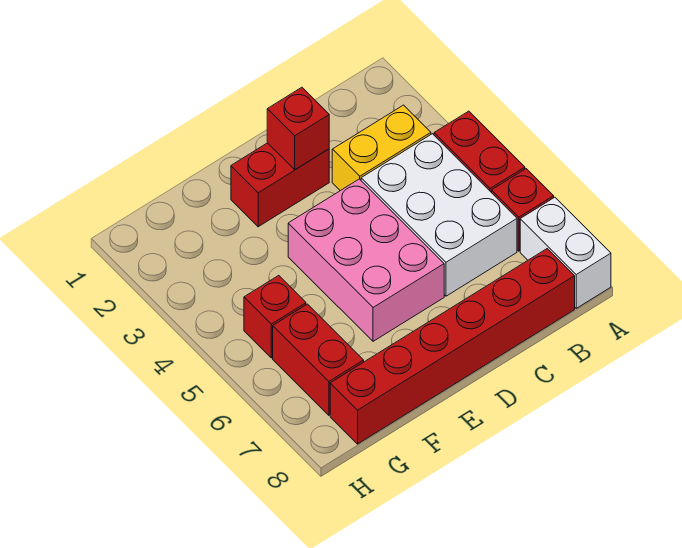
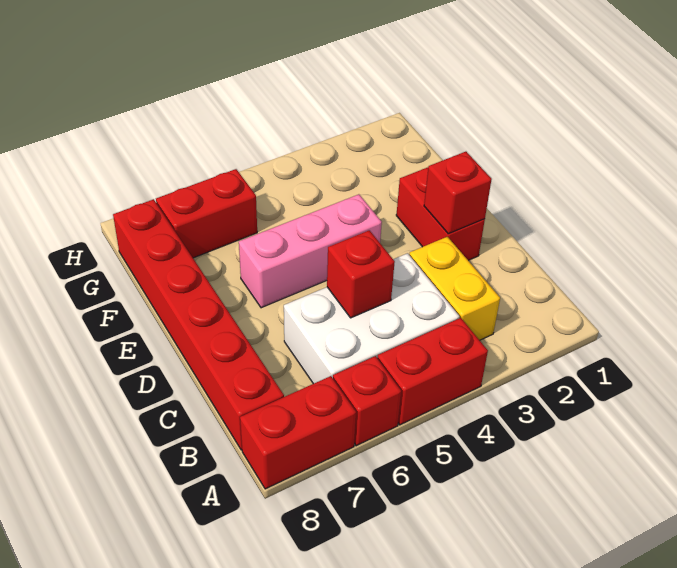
white brick A7:A8 level 1 -> red brick A7:A8 level 1
pink brick D4:E6 level 1 -> pink brick E4:E6 level 1
red brick G5 level 1 -> red brick C5 level 2

